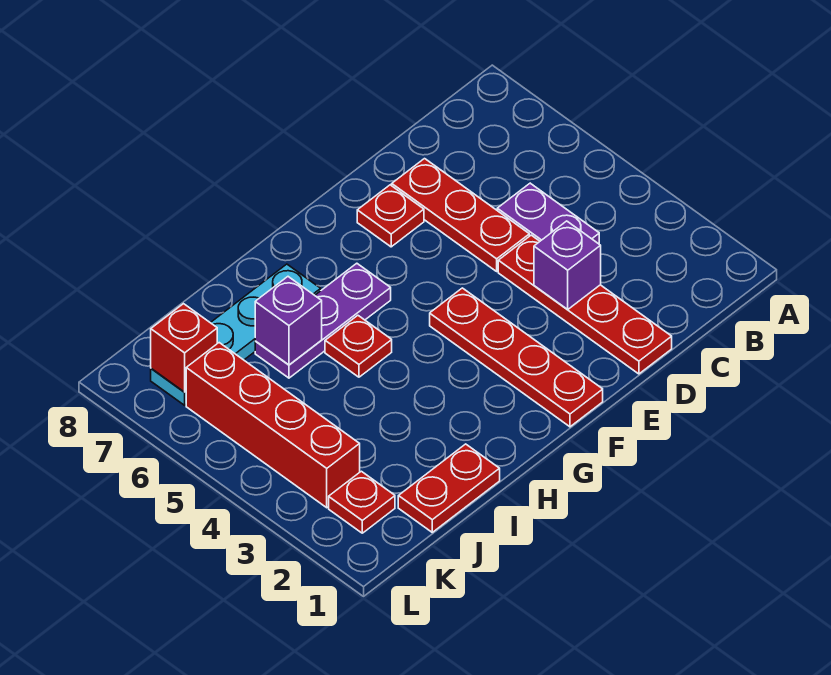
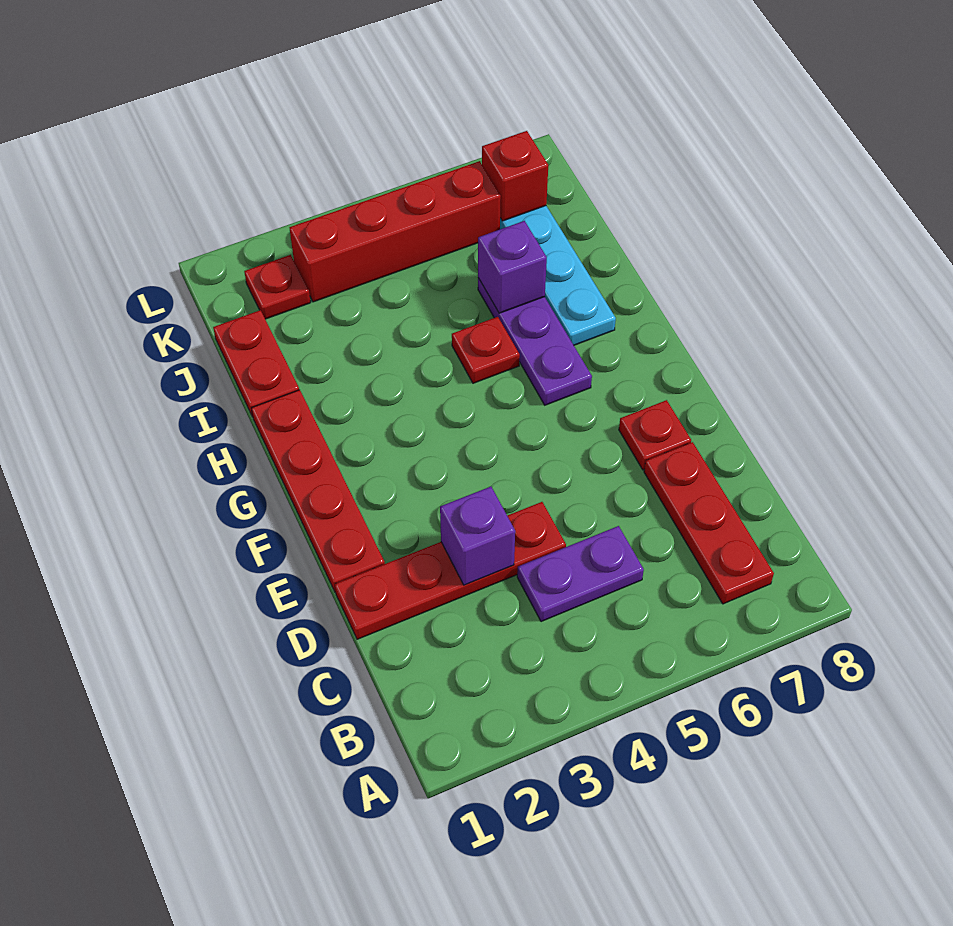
red plate D5:D7 level 1 -> red plate B7:D7 level 1
red plate F1:F4 level 1 -> red plate E1:H1 level 1

